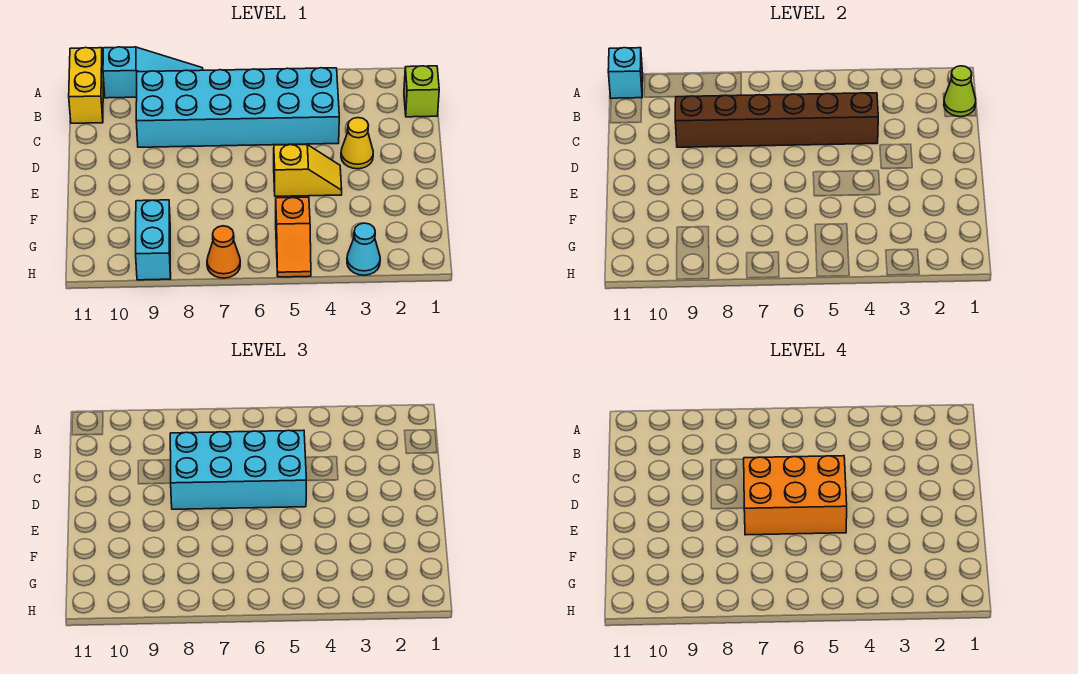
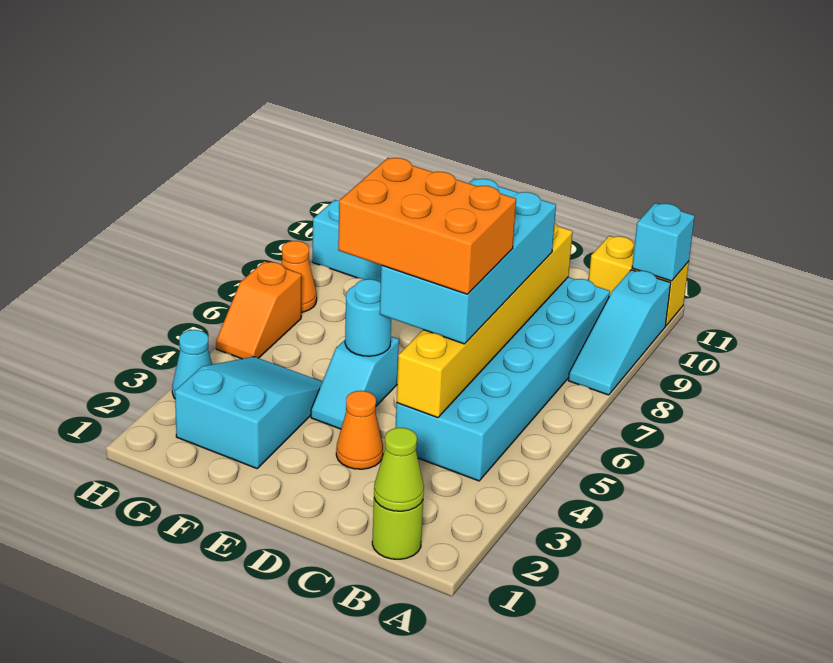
lime brick B1 level 1 -> lime round brick B1 level 1
brown brick C4:C9 level 2 -> yellow brick C4:C9 level 2
yellow cone D3 level 1 -> orange cone D3 level 1
orange brick D5:E7 level 4 -> orange brick C5:E6 level 4
yellow slope E4:E5 level 1 top 5 -> cyan slope E4:E5 level 1 top 5
none -> cyan round brick E5 level 2
none -> cyan slope F2:G4 level 1 top 2
orange slope G5:H5 level 1 top G -> orange slope H5:H6 level 1 top 6

